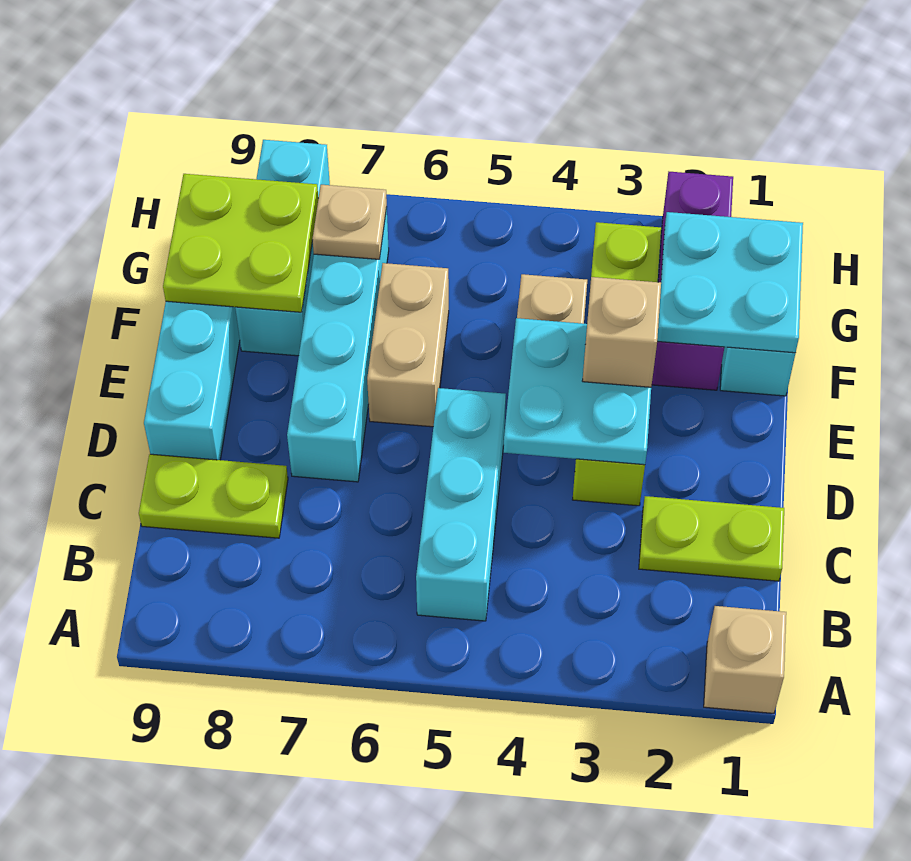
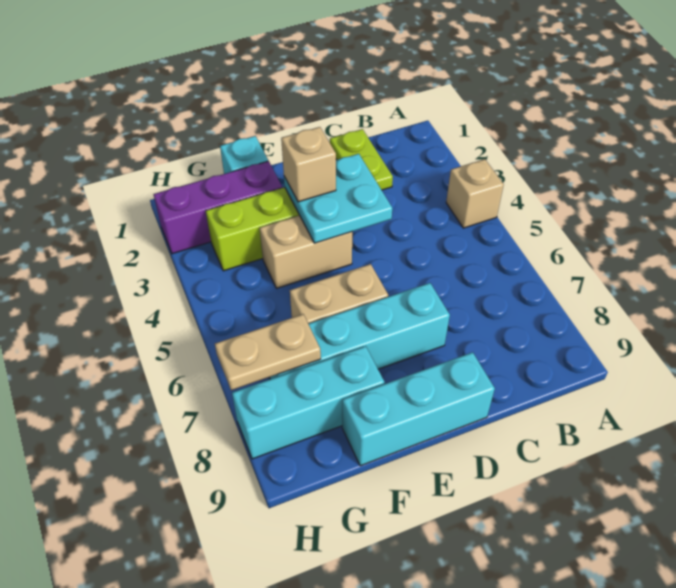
tan brick A1 level 1 -> tan brick A4 level 1
cyan brick B5:D5 level 1 -> none
lime plate C8:C9 level 1 -> none
cyan plate F1:G2 level 2 -> none
lime plate F8:G9 level 2 -> none
tan plate G7 level 2 -> tan plate G7:H7 level 2

